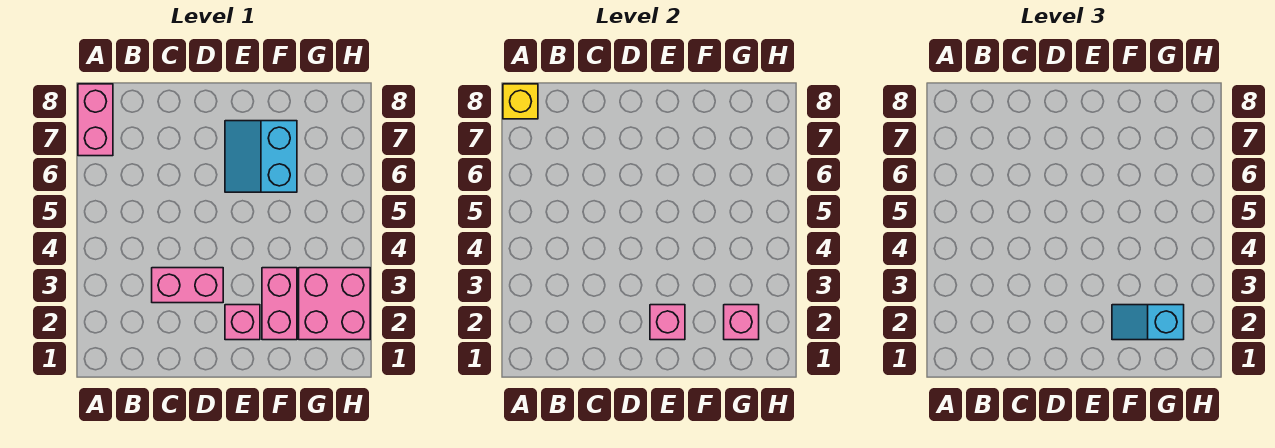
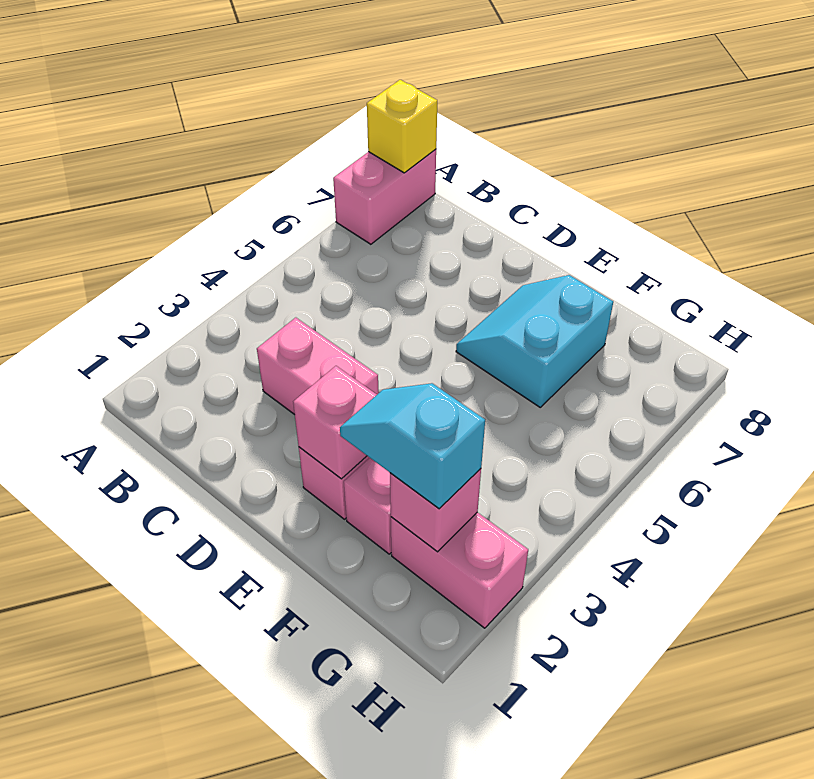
pink brick G2:H3 level 1 -> pink brick G2:H2 level 1

